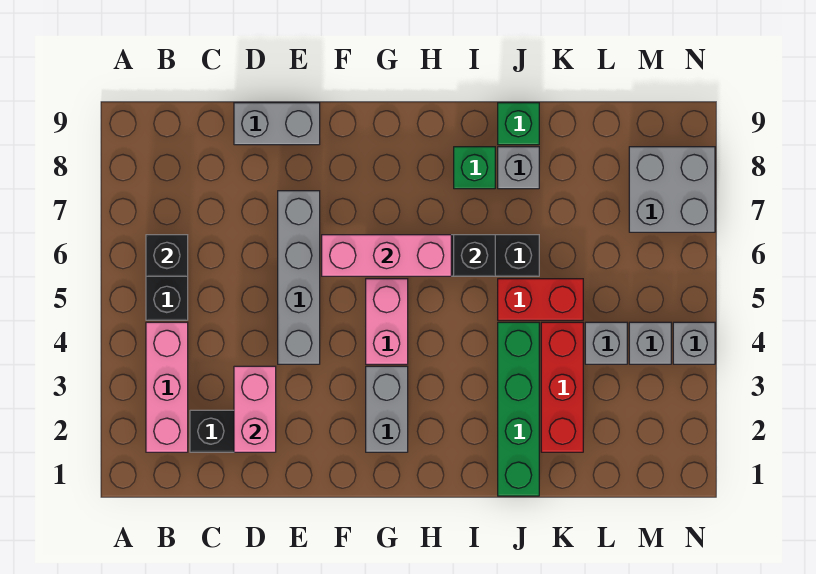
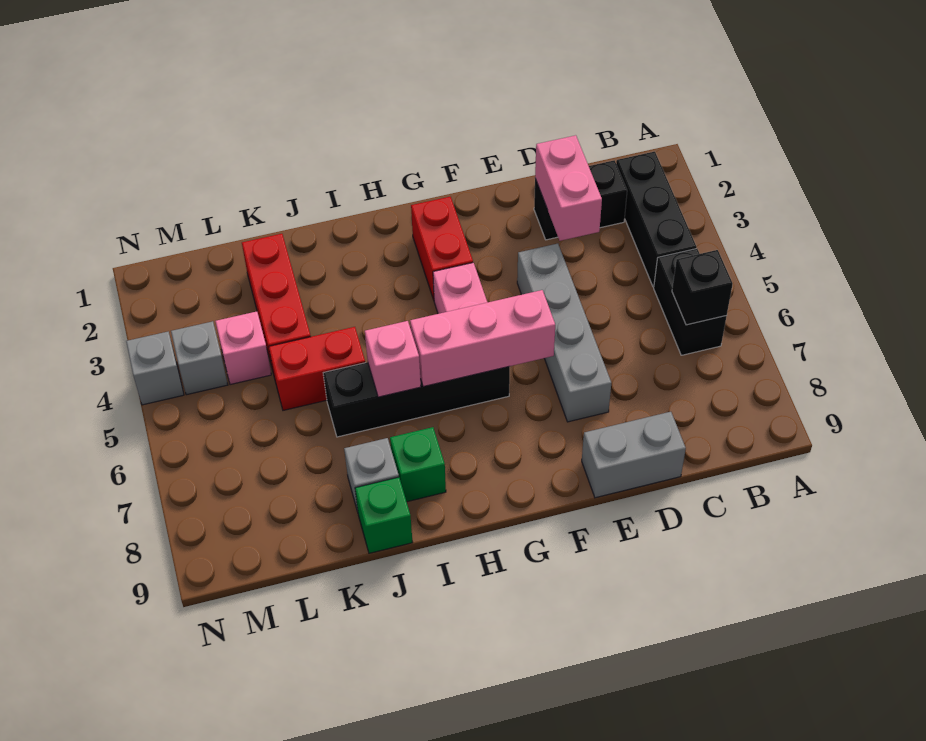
pink brick B2:B4 level 1 -> black brick B2:B4 level 1
grey brick G2:G3 level 1 -> red brick G2:G3 level 1
black brick I6 level 2 -> pink brick I6 level 2
green brick J1:J4 level 1 -> none
grey brick L4 level 1 -> pink brick L4 level 1
grey brick M7:N8 level 1 -> none

